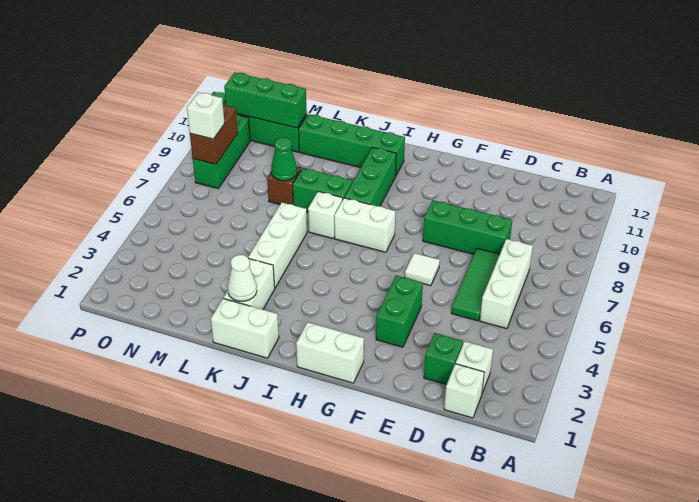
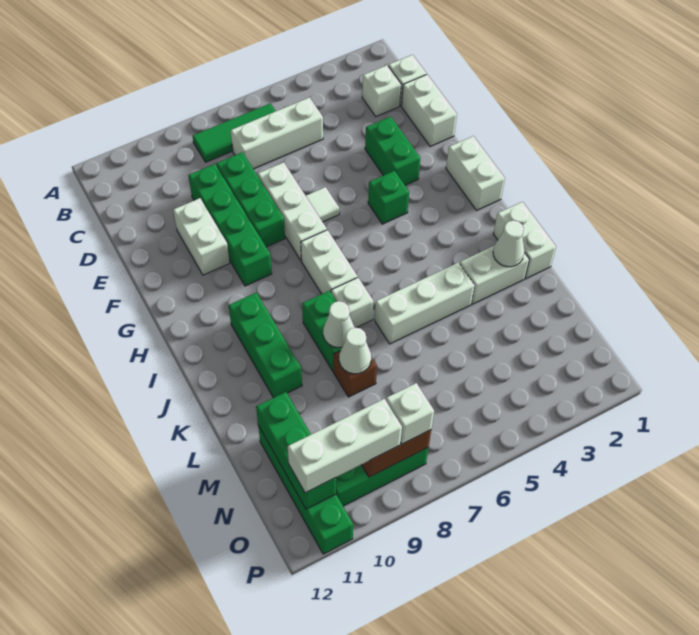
none -> white brick D1:E1 level 1
green brick D2 level 1 -> green brick G4 level 1
green tile D5:D7 level 1 -> green tile B6:B8 level 1
none -> white brick E7:G7 level 1
none -> white brick E10:F10 level 1
green brick F3:F4 level 1 -> green brick E3:F3 level 1
green brick I8:I10 level 1 -> green brick I10:K10 level 1
green brick I11:L11 level 1 -> green brick D9:G9 level 1
none -> white cone K8 level 2
green cone L8 level 2 -> white cone L8 level 2
none -> white brick O9:O11 level 3

